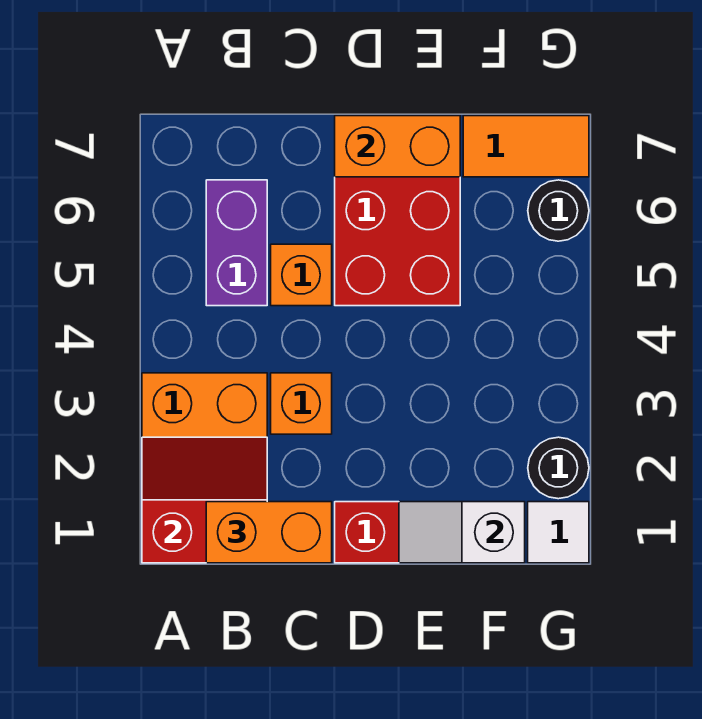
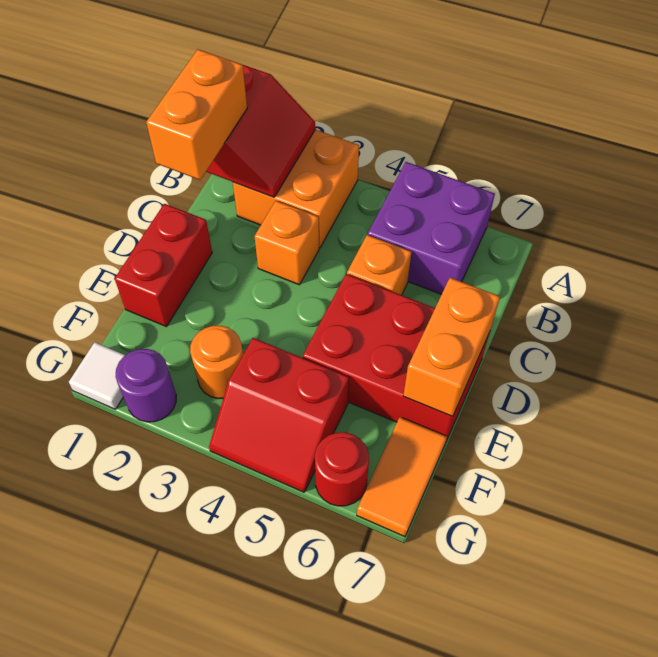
purple brick B5:B6 level 1 -> purple brick A5:B6 level 1
white slope E1:F1 level 2 top F -> none
none -> orange round brick F3 level 1
none -> red slope F4:G5 level 1 top F
black round brick G2 level 1 -> purple round brick G2 level 1
black round brick G6 level 1 -> red round brick G6 level 1

